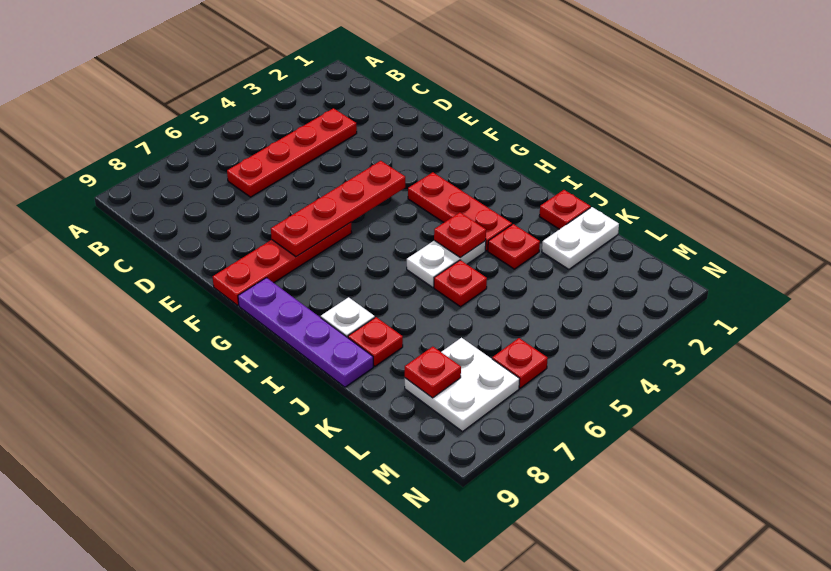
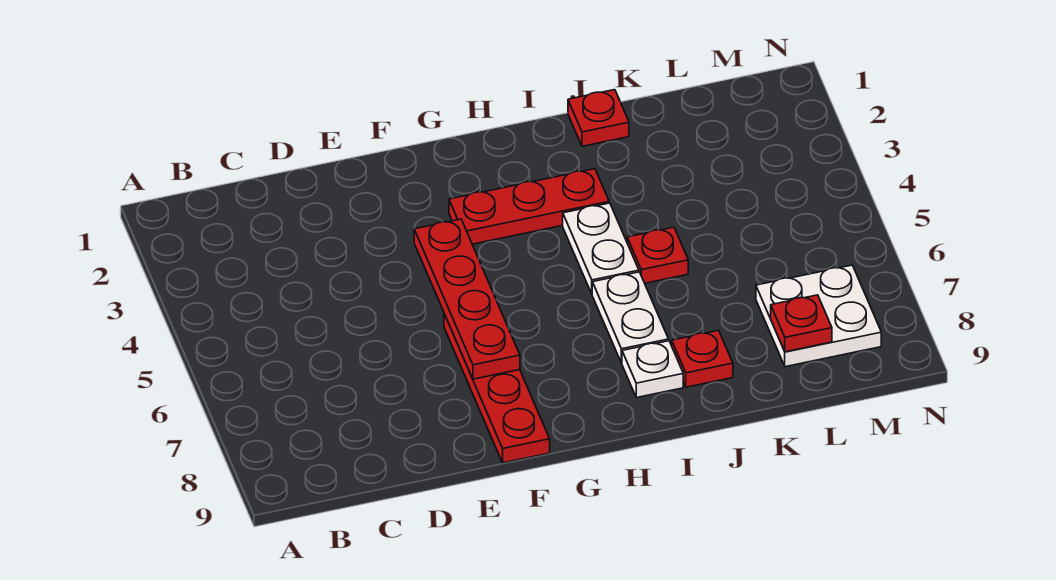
red plate C3:C6 level 1 -> none
purple plate G9:J9 level 1 -> none
red plate I4 level 2 -> none
red plate J3 level 1 -> none
white plate K1:K2 level 1 -> white plate I6:I7 level 1
red plate M6 level 1 -> none

